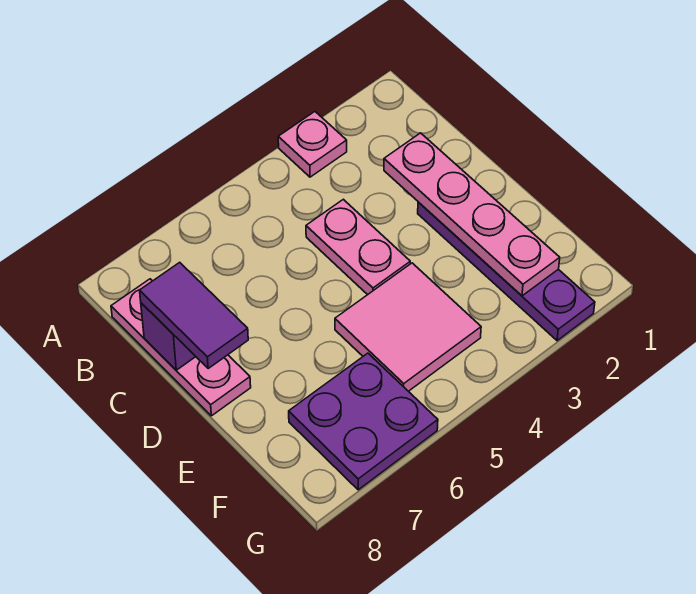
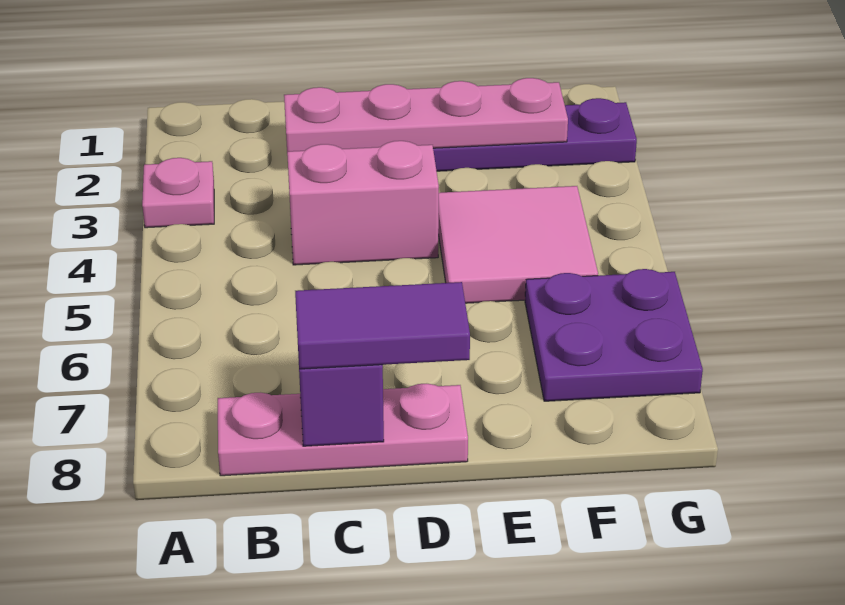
pink plate C4:D4 level 1 -> pink brick C4:D4 level 1

